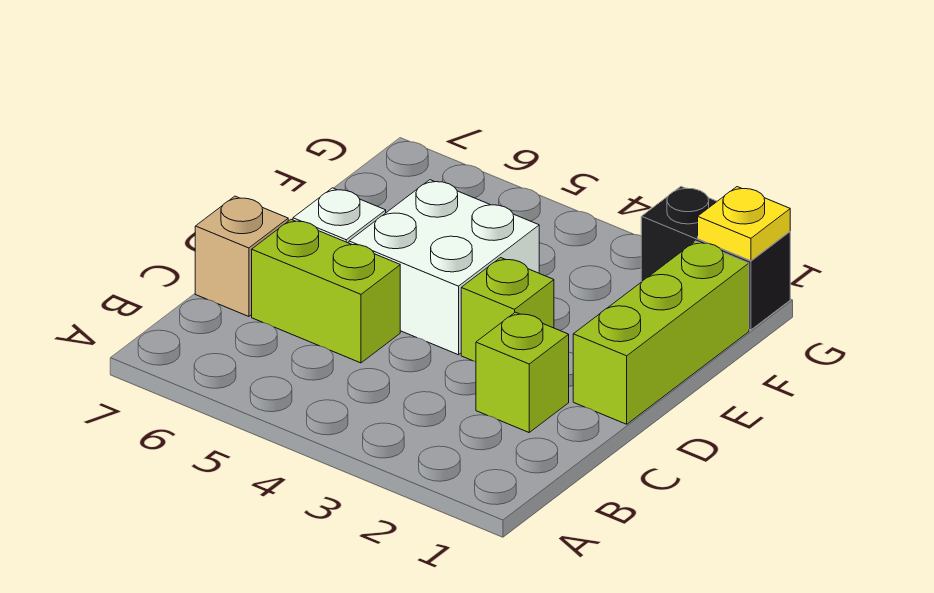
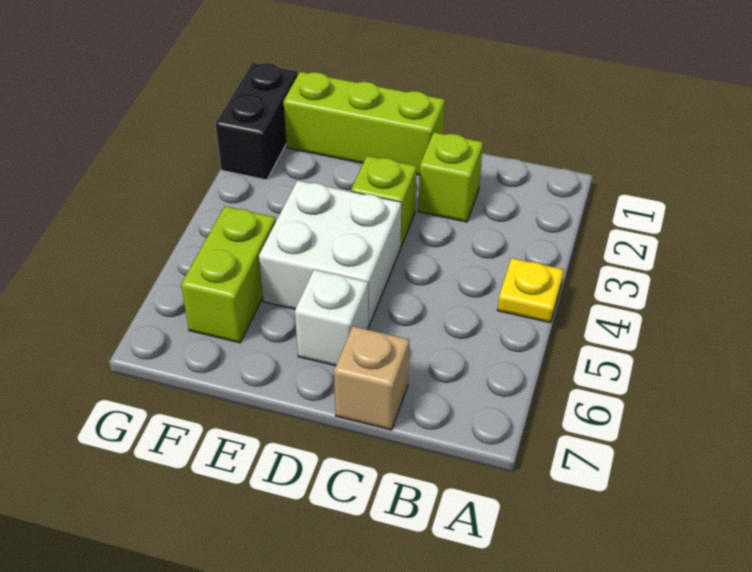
lime brick C5:C6 level 1 -> lime brick F5:F6 level 1
yellow plate G1 level 2 -> yellow plate A4 level 1

